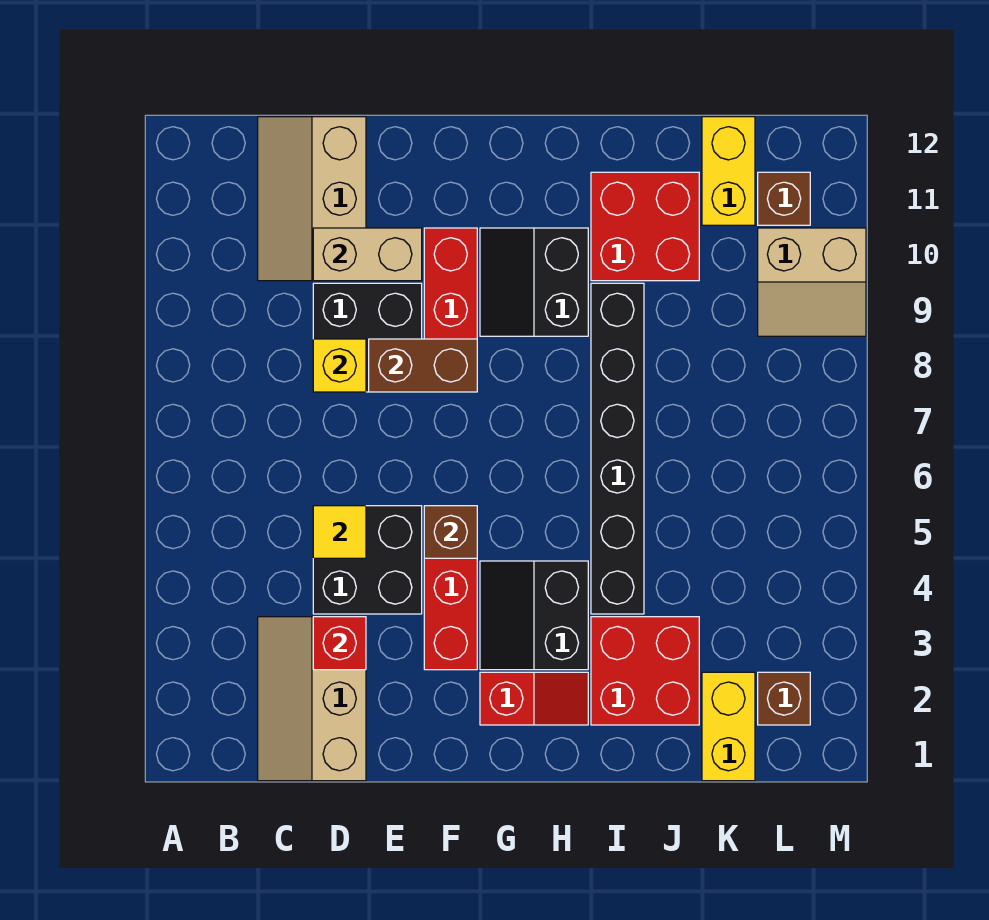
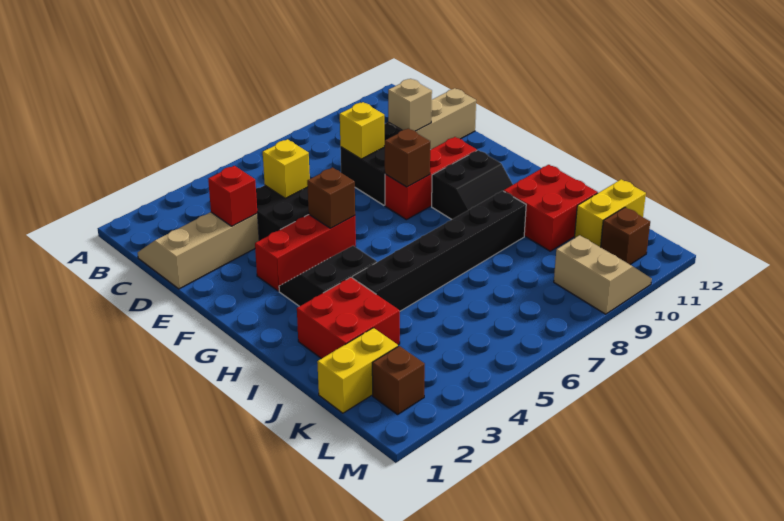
yellow tile D5 level 2 -> yellow brick D5 level 2
tan brick D10:E10 level 2 -> tan brick D10 level 2
brown brick E8:F8 level 2 -> brown brick F8 level 2
red slope G2:H2 level 1 top G -> none
black slope G9:H10 level 1 top H -> black slope G9:H10 level 1 top G
tan slope L9:M10 level 1 top 10 -> tan slope L9:M10 level 1 top 9

